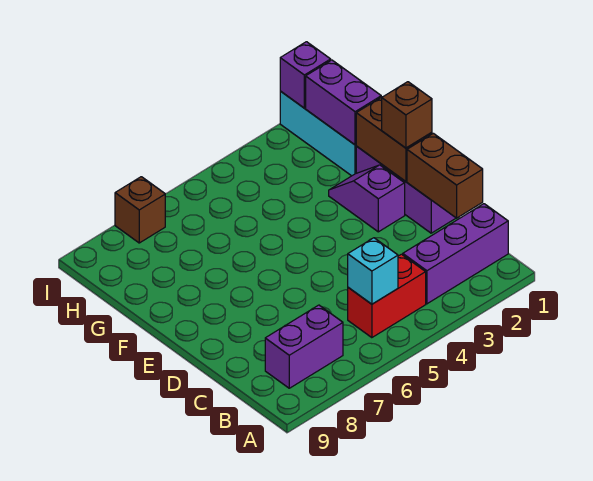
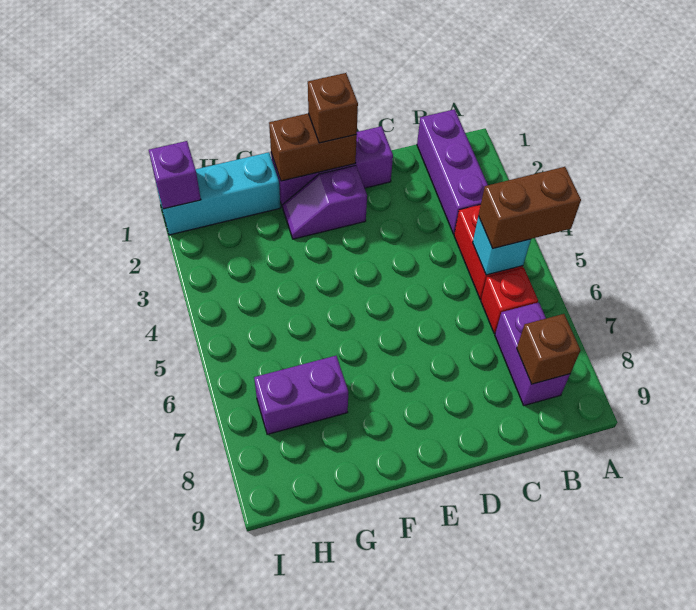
none -> red brick B6 level 1
brown brick C1:D1 level 2 -> brown brick A5:B5 level 3
purple brick G1:H1 level 2 -> purple brick G7:H7 level 1
brown brick I7 level 1 -> brown brick B8 level 2

